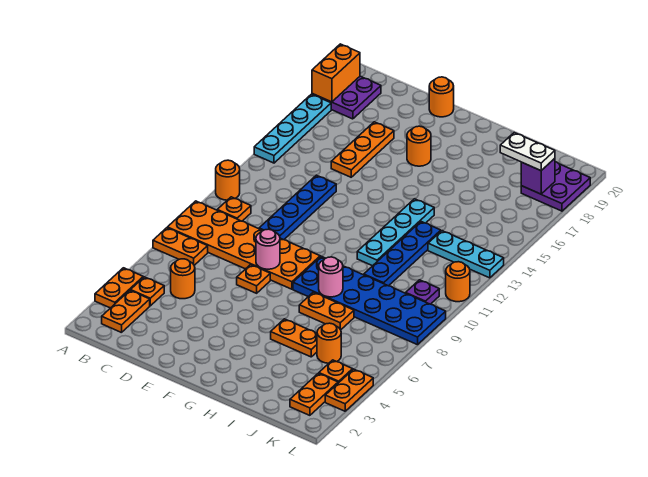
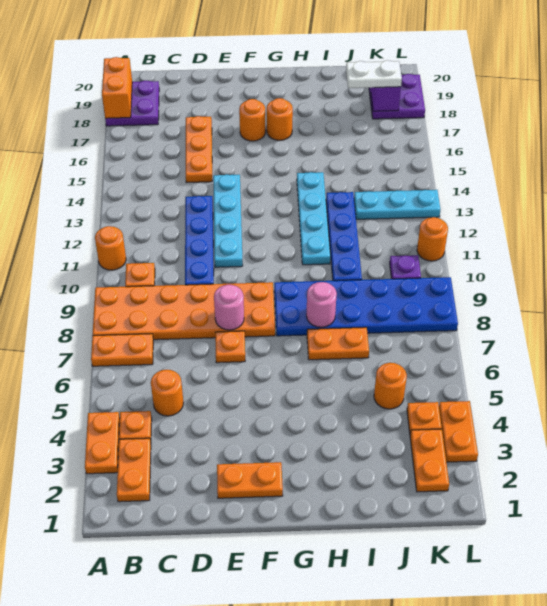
cyan plate A14:A17 level 1 -> cyan plate E11:E14 level 1
orange round brick E20 level 1 -> orange round brick G17 level 1
orange plate H5:I5 level 1 -> orange plate E2:F2 level 1

